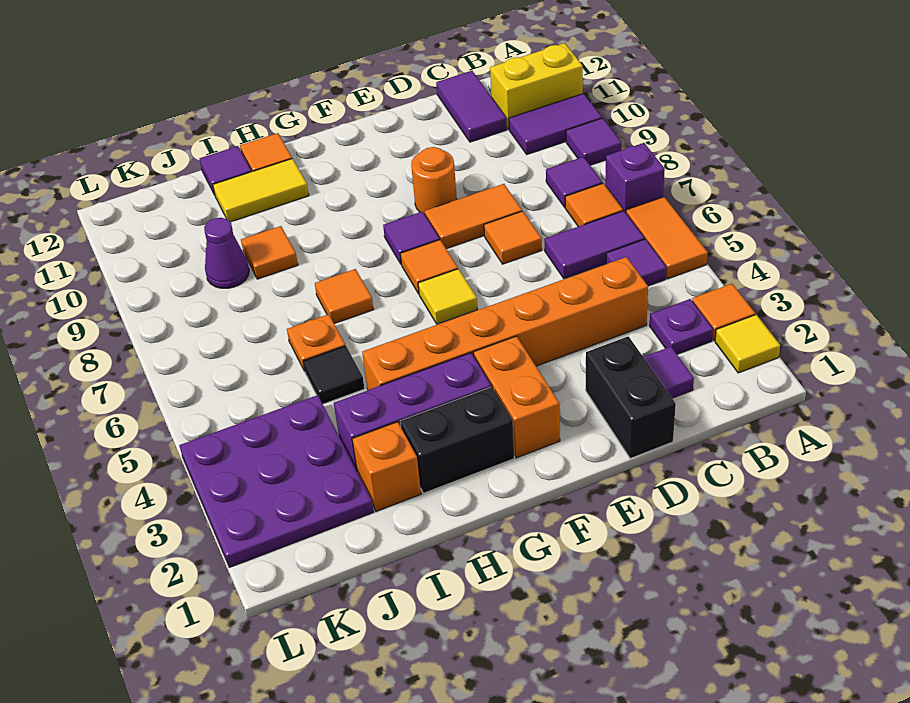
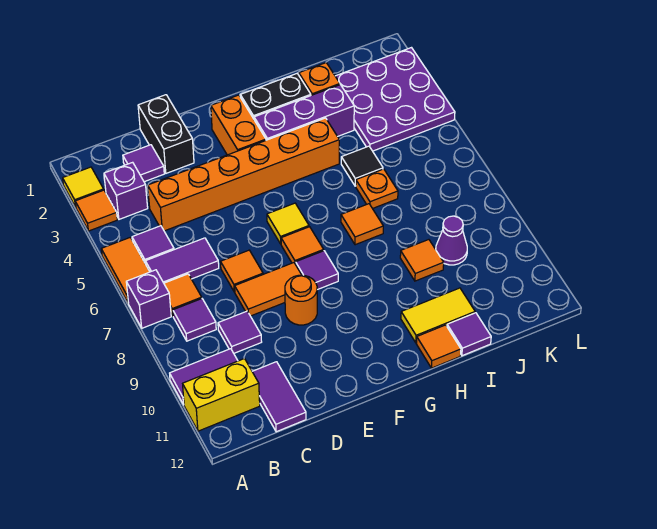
purple tile A9 level 1 -> purple tile C9 level 1
purple plate B3 level 1 -> purple brick B3 level 1

